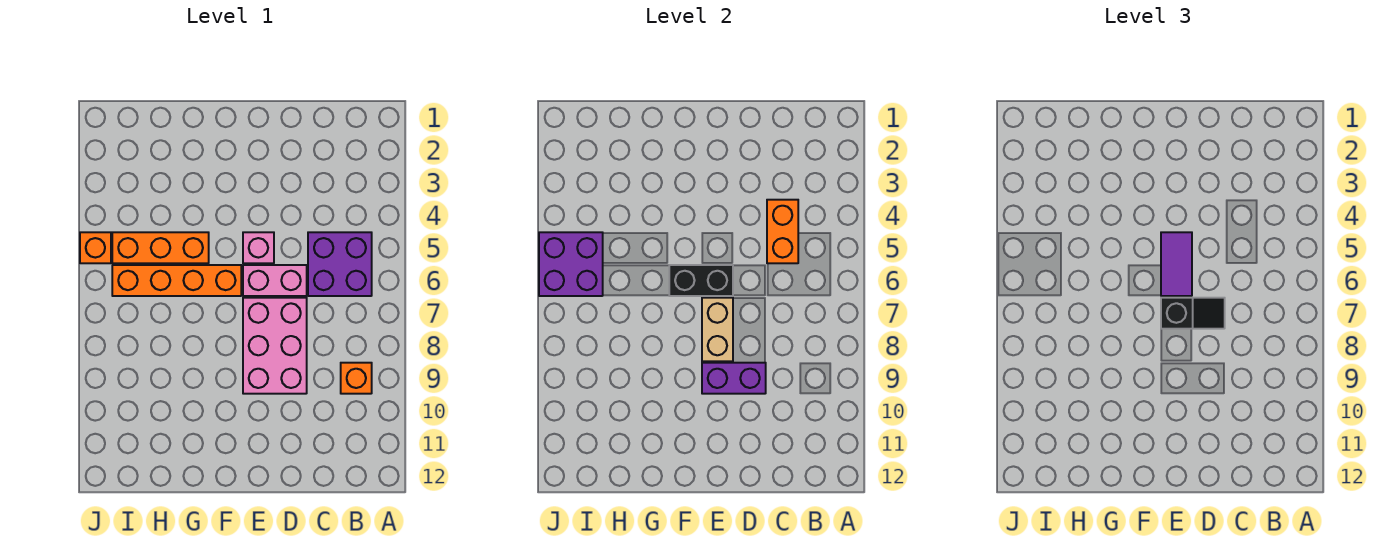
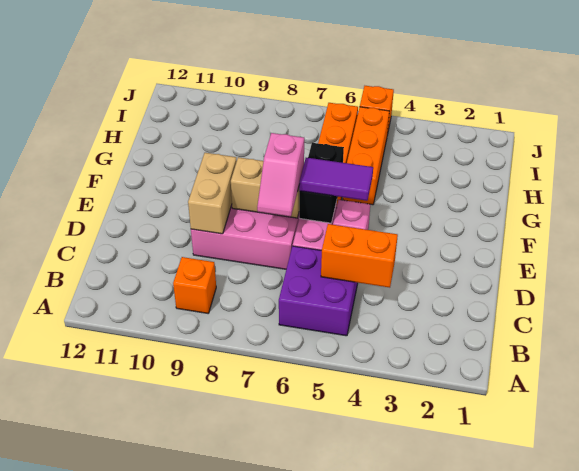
black slope D7:E7 level 3 top E -> pink slope D7:E7 level 3 top E
purple brick D9:E9 level 2 -> tan brick D9:E9 level 2
purple brick I5:J6 level 2 -> none

